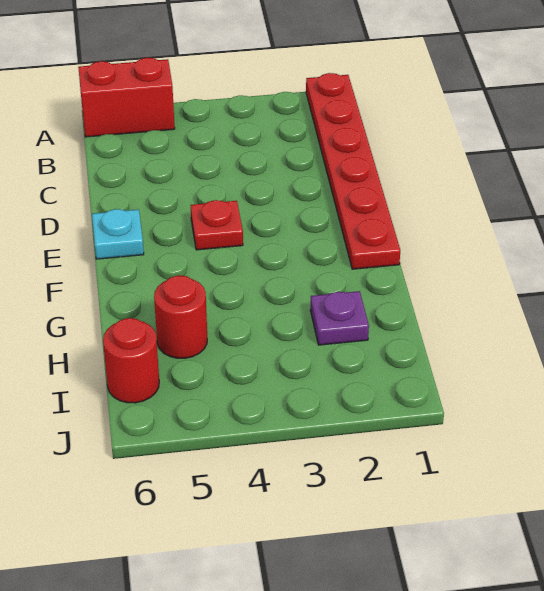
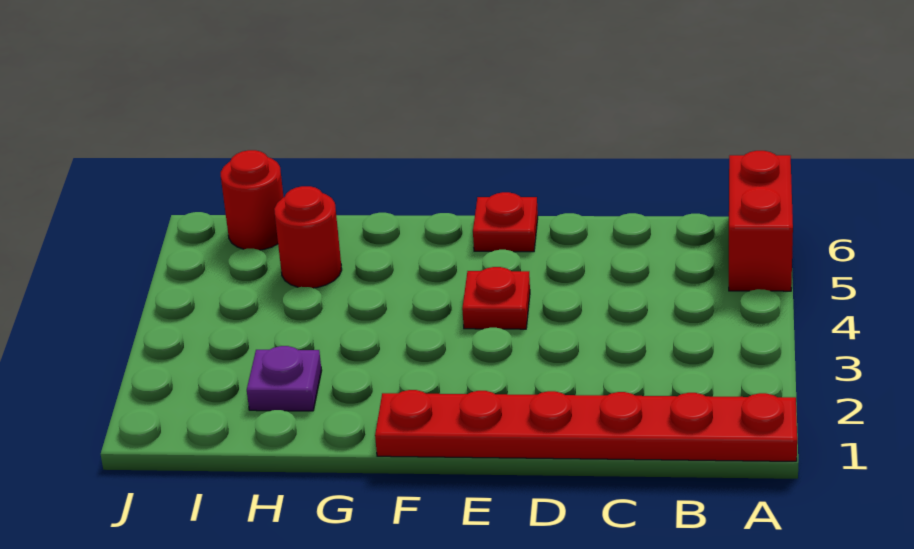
cyan plate E6 level 1 -> red plate E6 level 1

